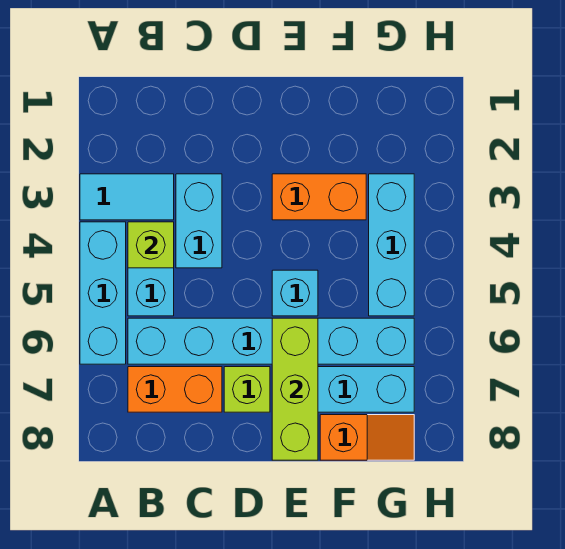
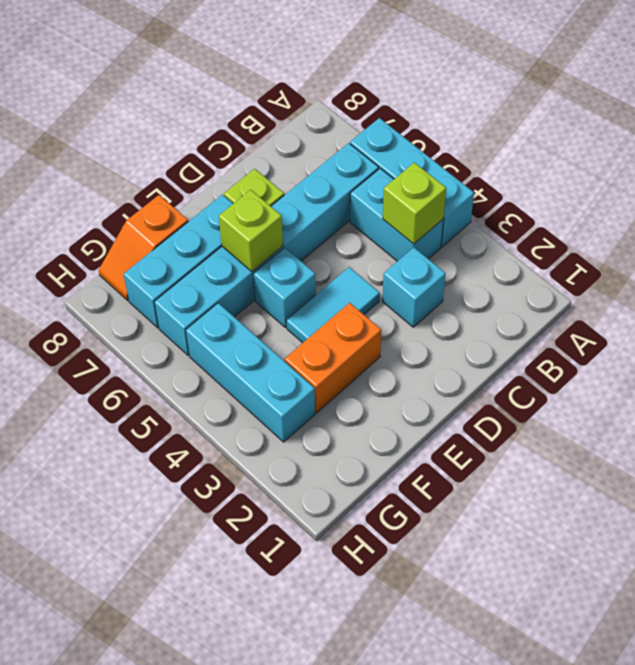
cyan tile A3:B3 level 1 -> cyan tile D4:E4 level 1
orange brick B7:C7 level 1 -> none
cyan brick C3:C4 level 1 -> cyan brick C3 level 1
lime brick E6:E8 level 2 -> lime brick E6 level 2

